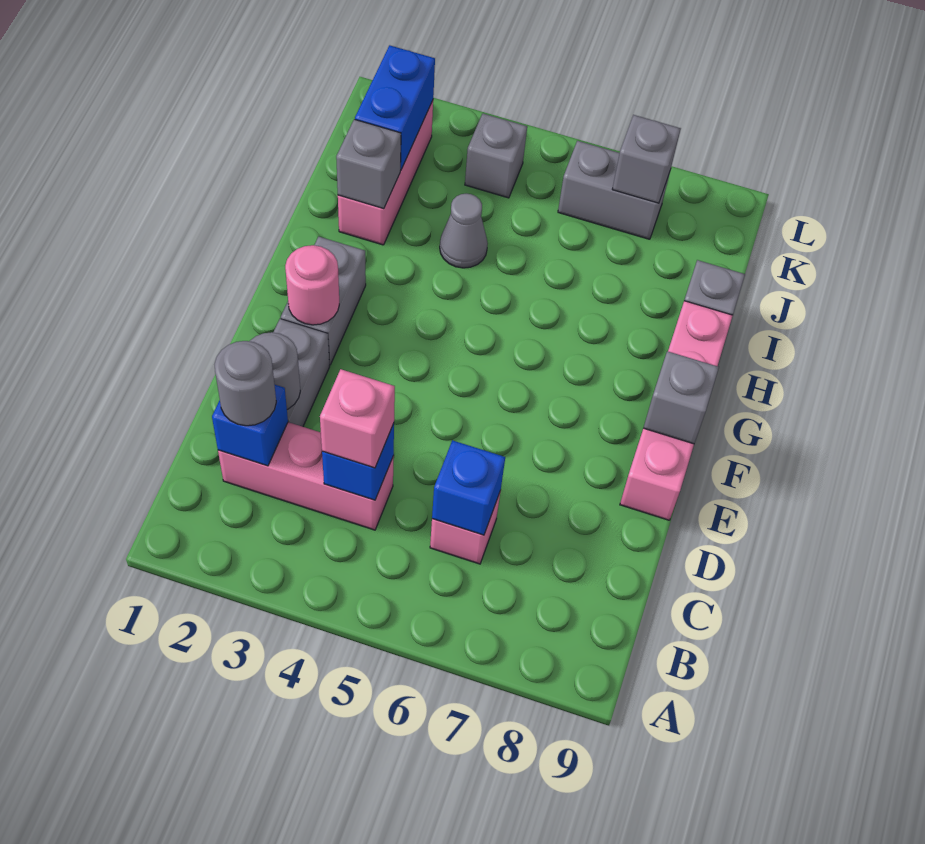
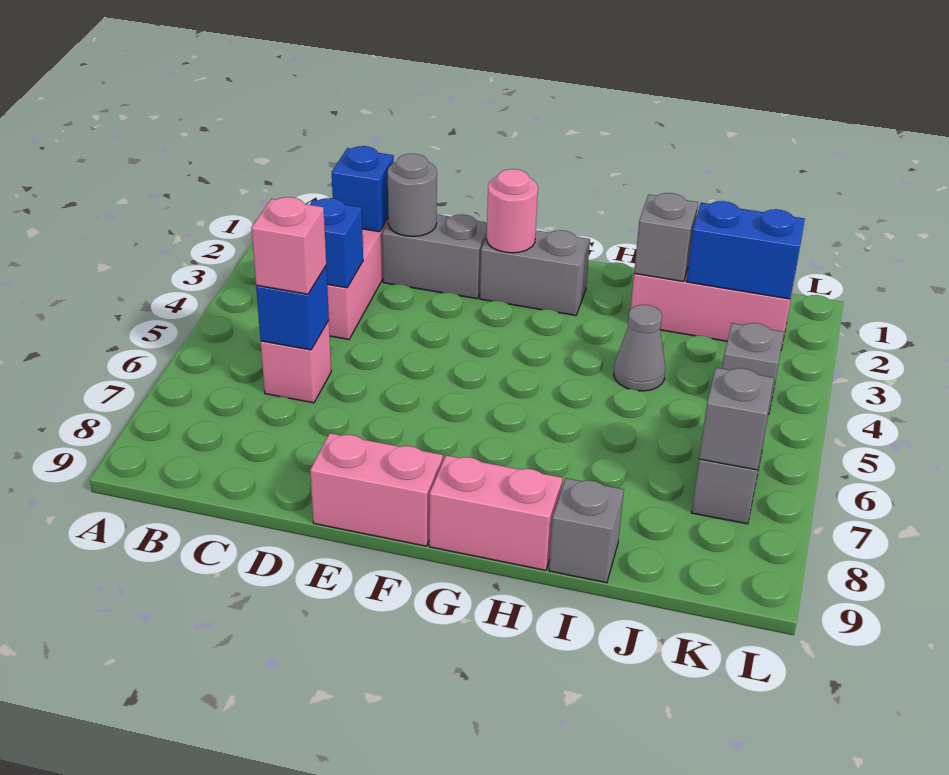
grey round brick C2 level 3 -> none
pink brick C4 level 3 -> pink brick C6 level 3
grey brick F9 level 2 -> none

